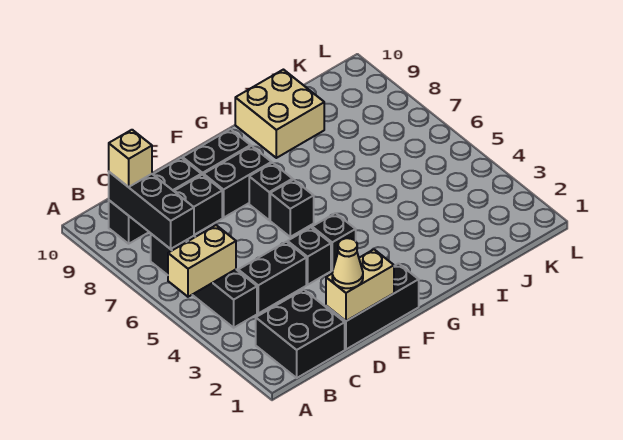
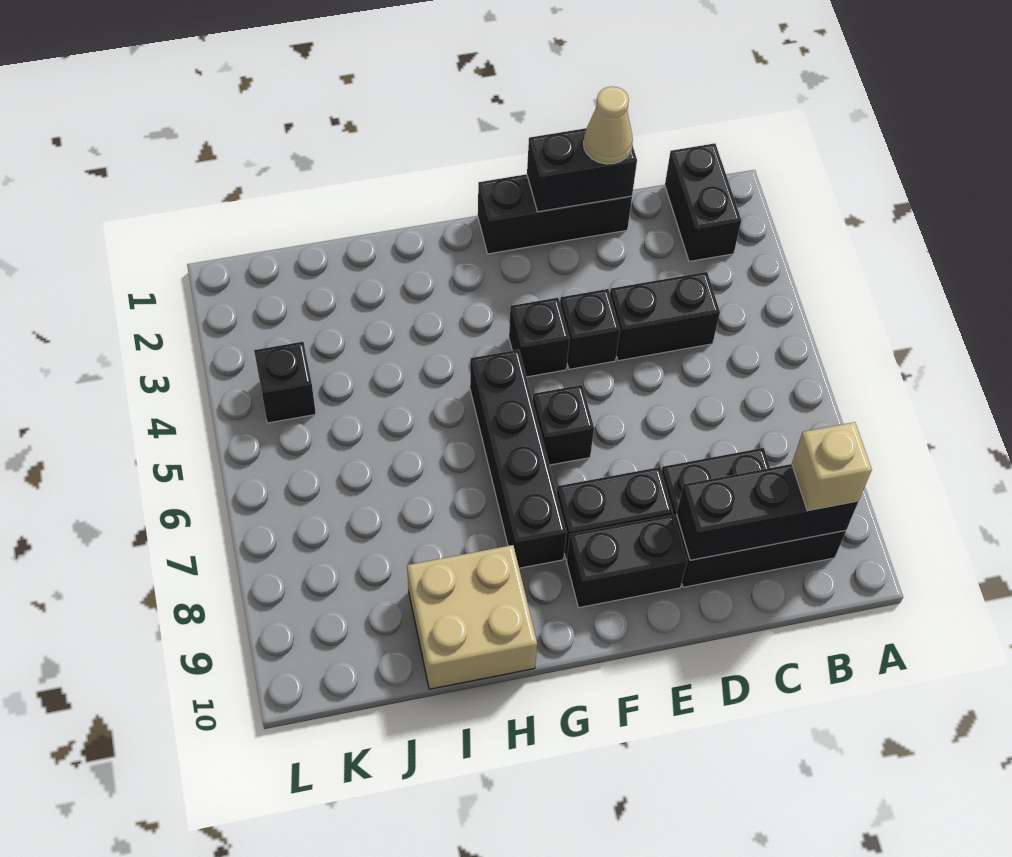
tan brick A5:B5 level 2 -> none
black brick B1:C2 level 1 -> black brick B1:B2 level 1
black brick B4:B7 level 1 -> black brick G5:G8 level 1
black brick B7:B9 level 2 -> black brick B9:D9 level 2
tan brick D1:E1 level 2 -> black brick D1:E1 level 2
black brick F7 level 1 -> black brick K4 level 1

